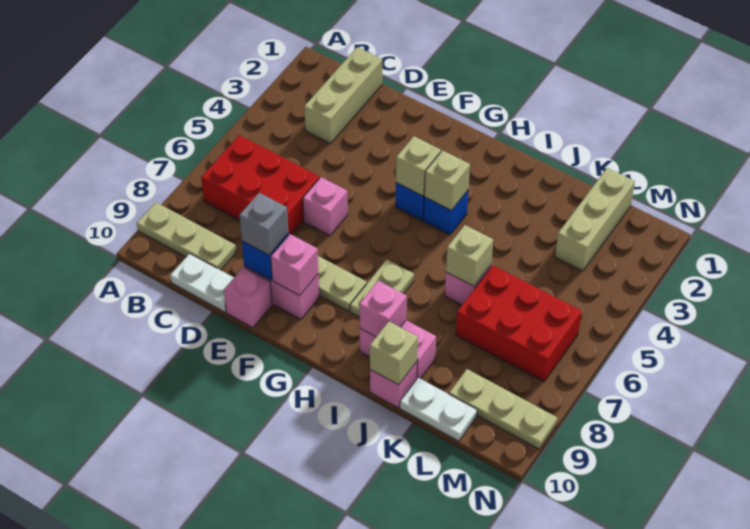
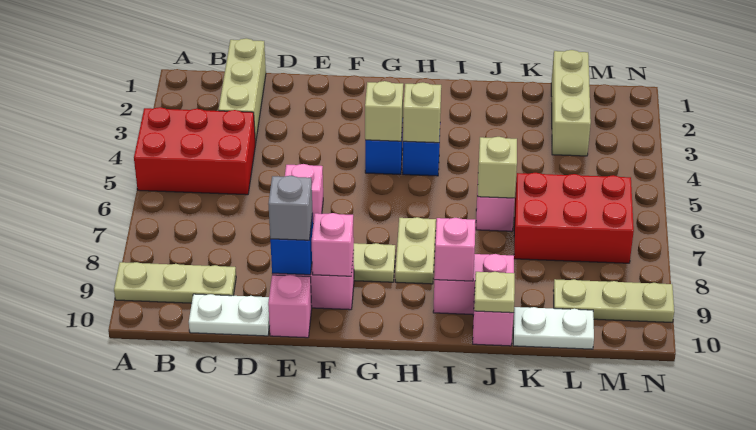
red brick B6:D7 level 1 -> red brick A4:C5 level 1
tan brick J10 level 2 -> tan plate J10 level 2

